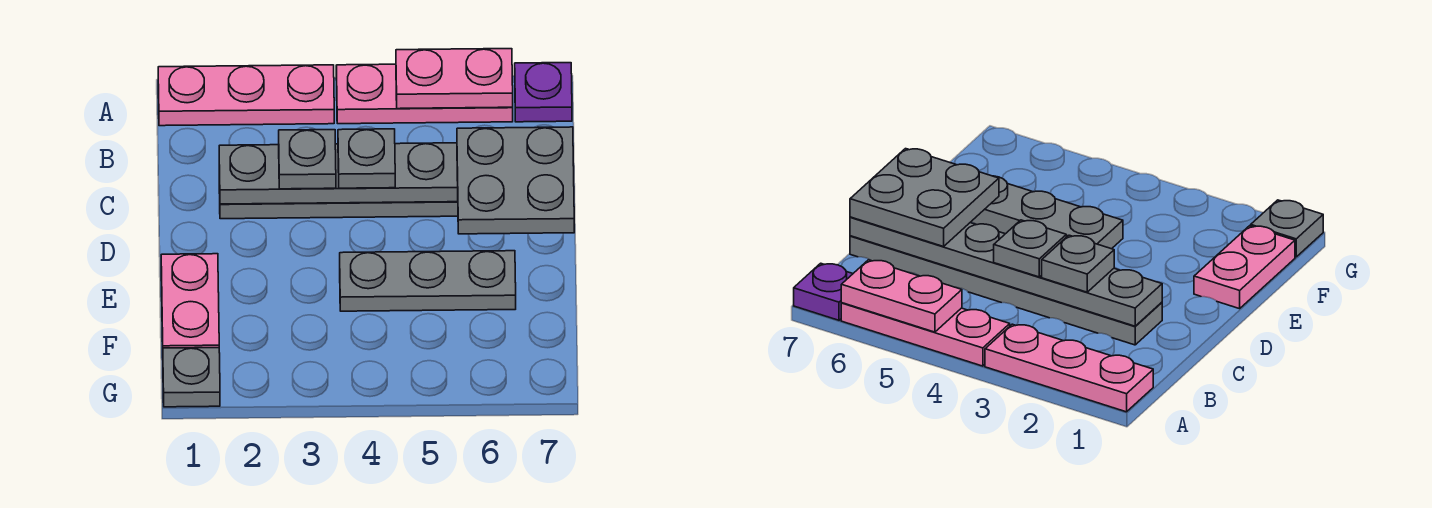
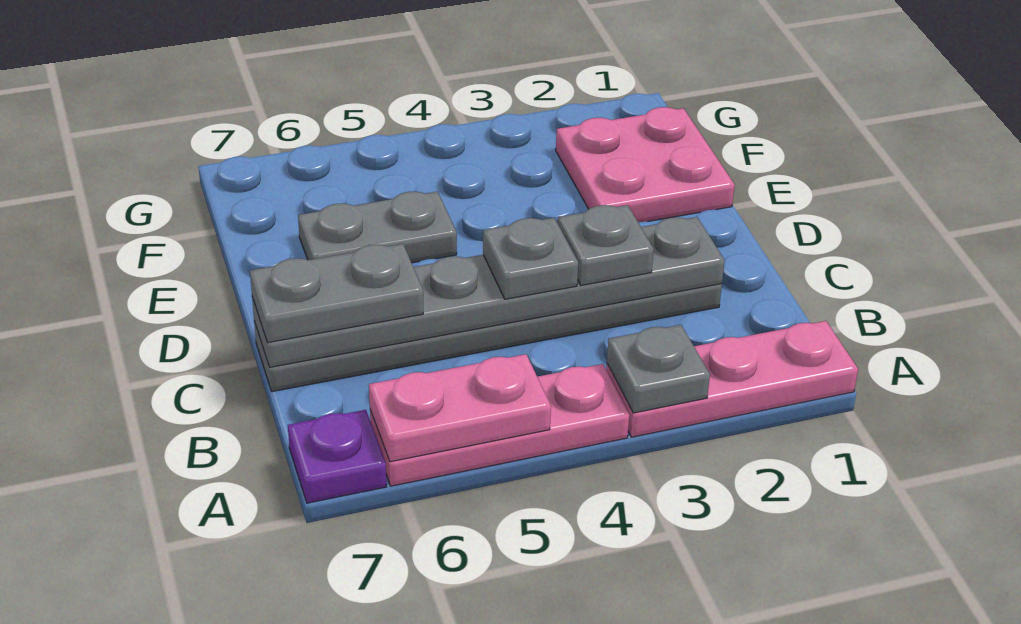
grey plate C6:D7 level 3 -> grey plate C6:C7 level 3
pink plate E1:F1 level 1 -> pink plate E1:F2 level 1
grey plate E4:E6 level 1 -> grey plate E5:E6 level 1
grey plate G1 level 1 -> grey plate A3 level 2

